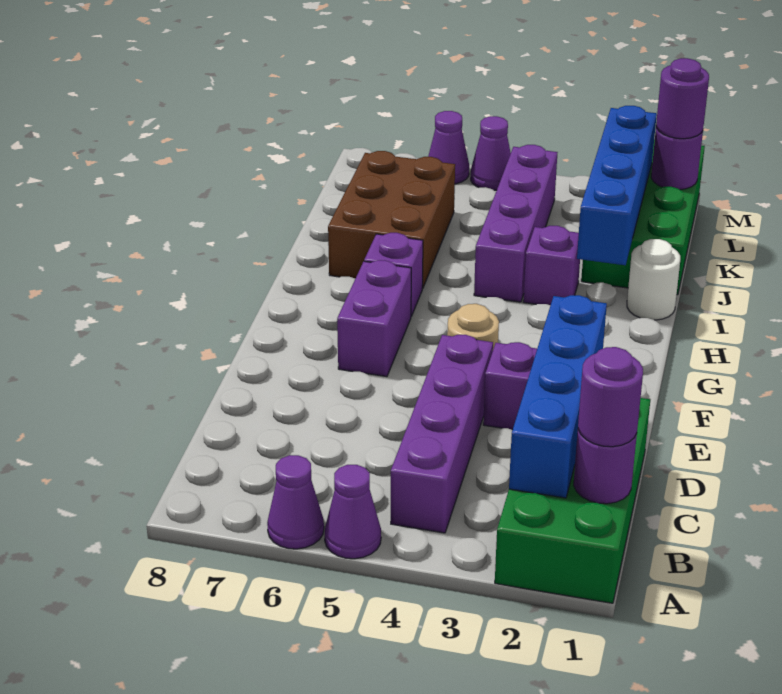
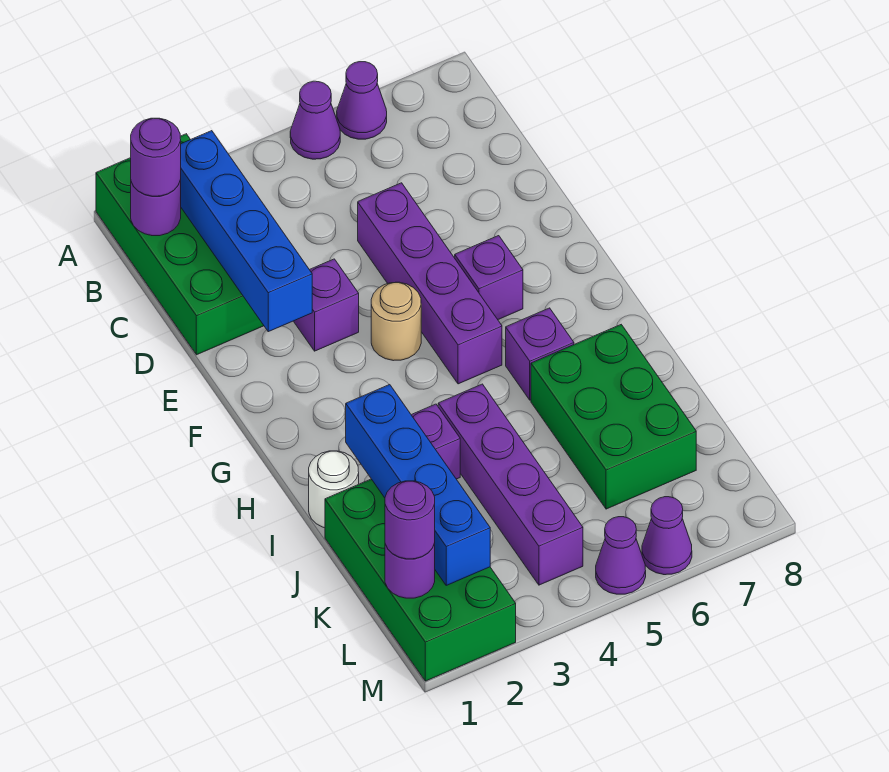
purple brick B4:E4 level 1 -> purple brick D5:G5 level 1
purple brick F6:G6 level 1 -> purple brick F6 level 1
brown brick I6:K7 level 1 -> green brick I6:K7 level 1

